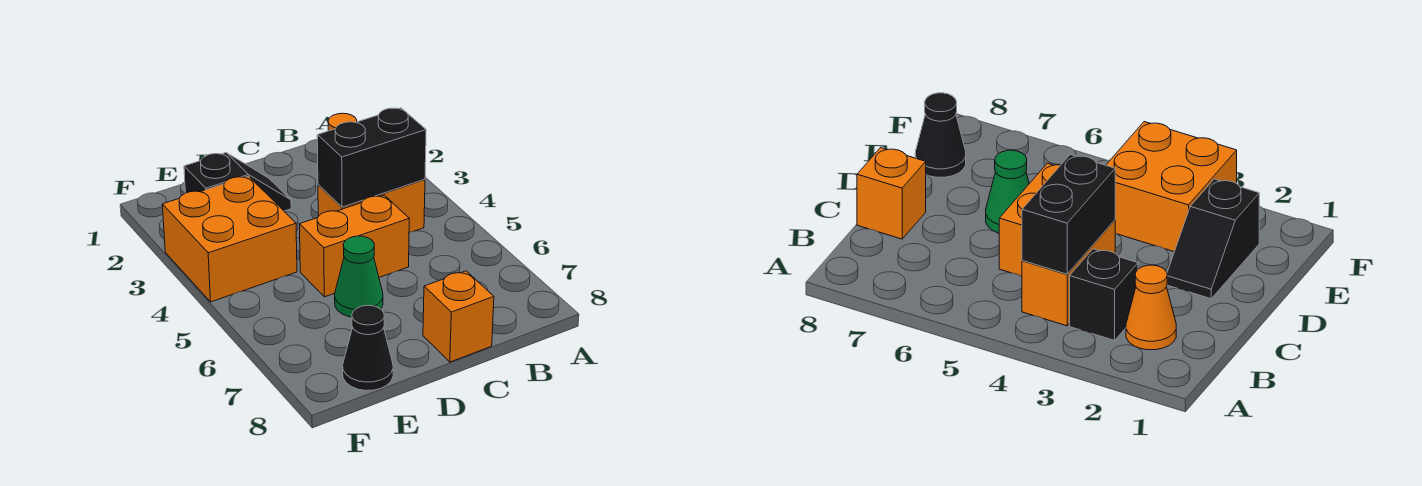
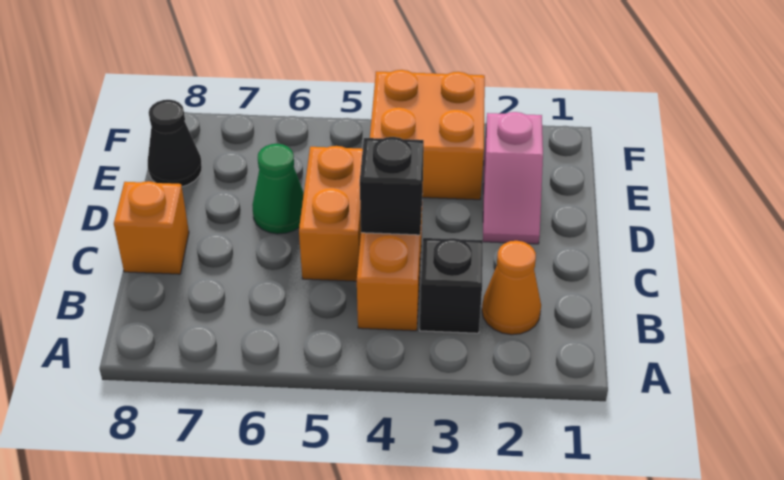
black brick B4:C4 level 2 -> black brick C4 level 2
black slope D2:E2 level 1 top E -> pink slope D2:E2 level 1 top E

